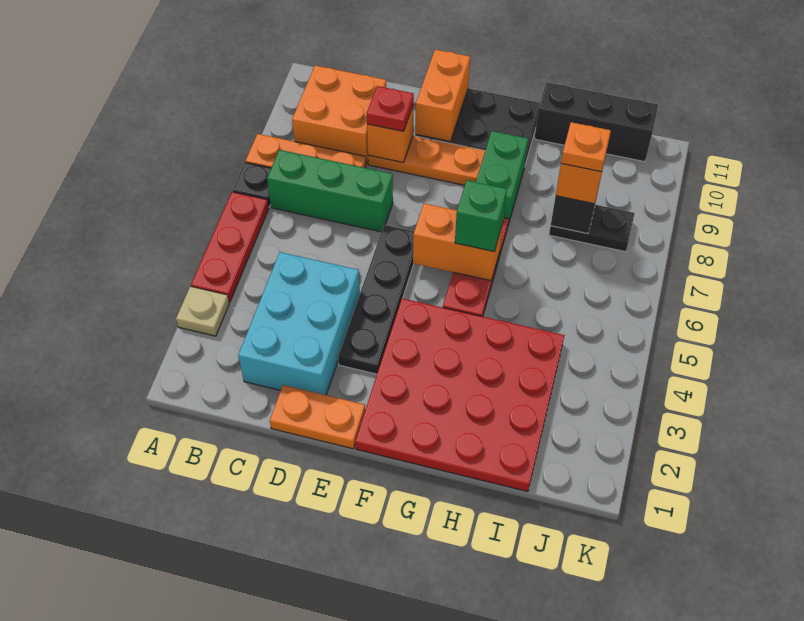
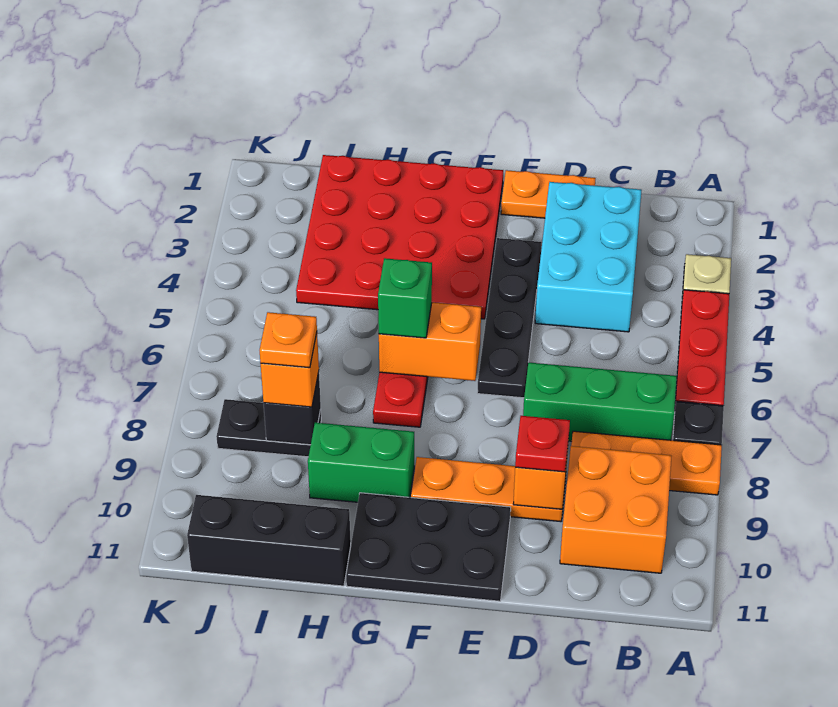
orange brick E10:E11 level 2 -> none
green brick G8:G9 level 1 -> green brick G9:H9 level 1

